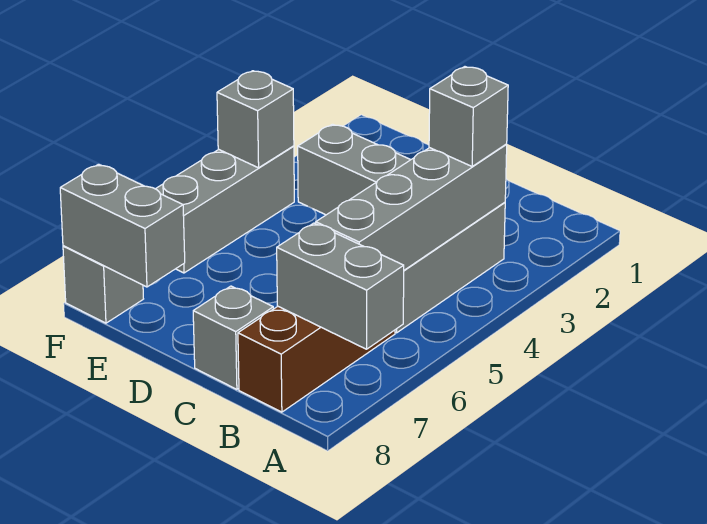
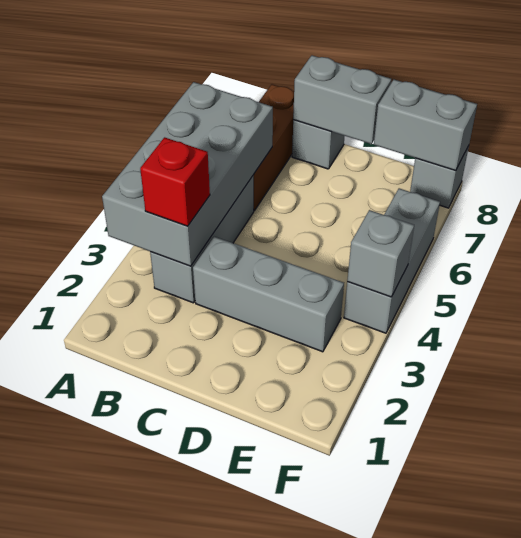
grey brick A7:B7 level 2 -> grey brick C8:D8 level 2
grey brick B3:B6 level 2 -> grey brick A3:B6 level 2
grey brick B3 level 3 -> red brick B3 level 3

